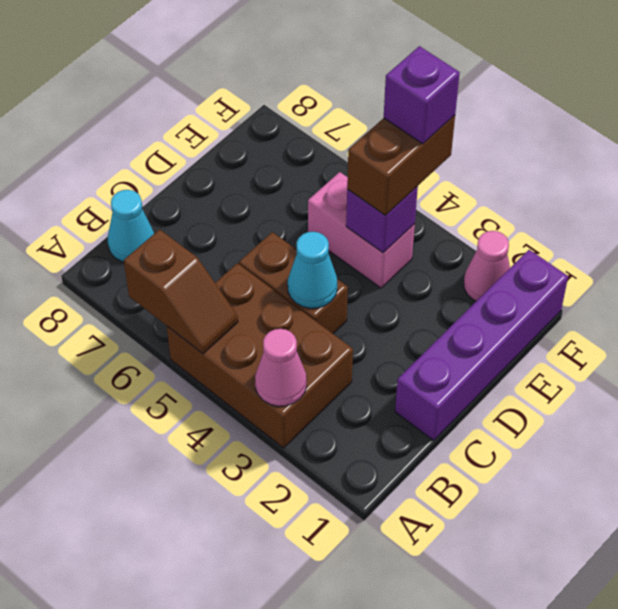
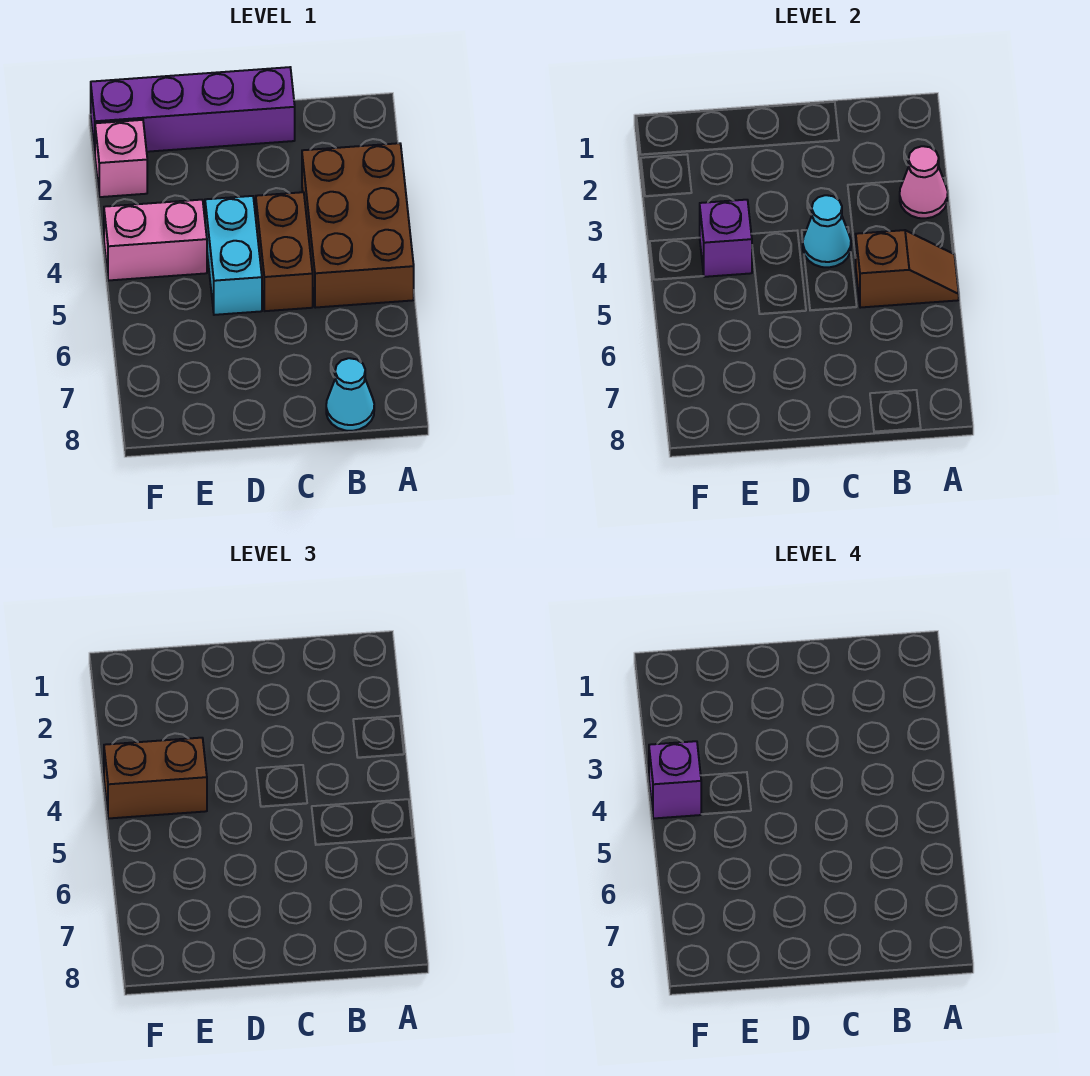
brown slope A5:A6 level 2 top 6 -> brown slope A5:B5 level 2 top B
none -> cyan brick D4:D5 level 1
pink brick E4:E5 level 1 -> pink brick E4:F4 level 1
pink cone F2 level 1 -> pink brick F2 level 1

